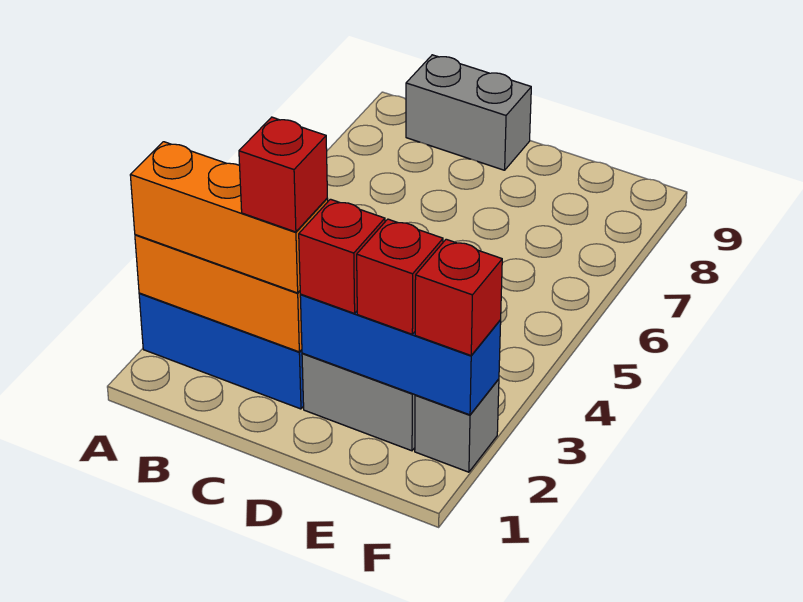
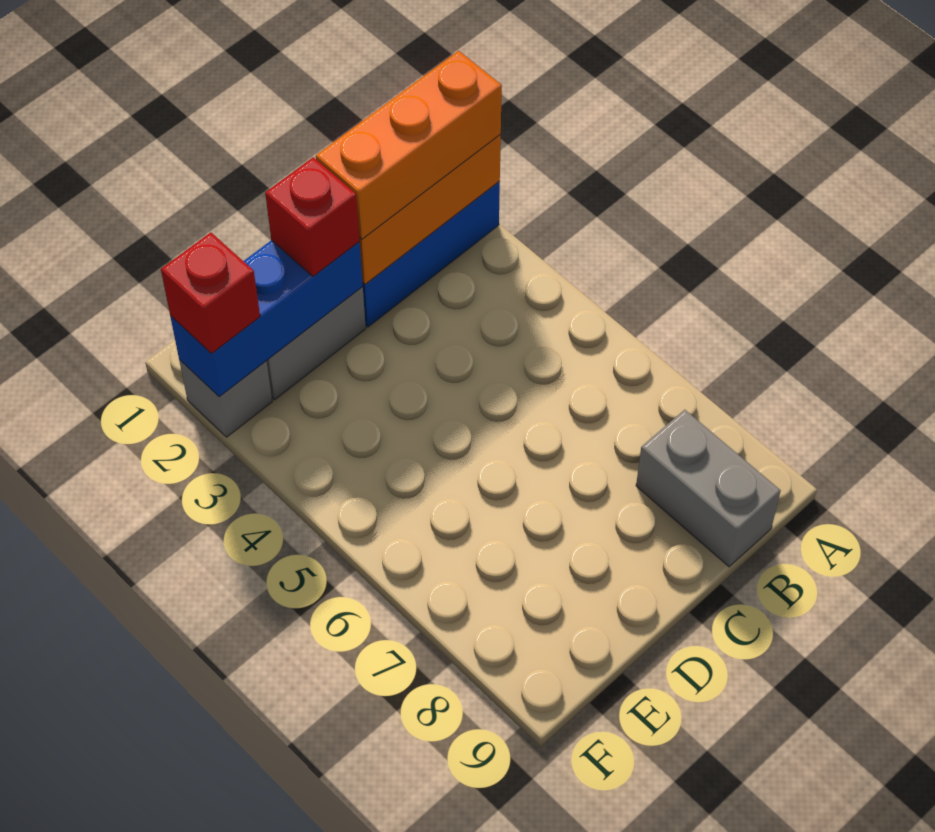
grey brick B9:C9 level 1 -> grey brick B8:B9 level 1
red brick C2 level 4 -> none
red brick E2 level 3 -> none

